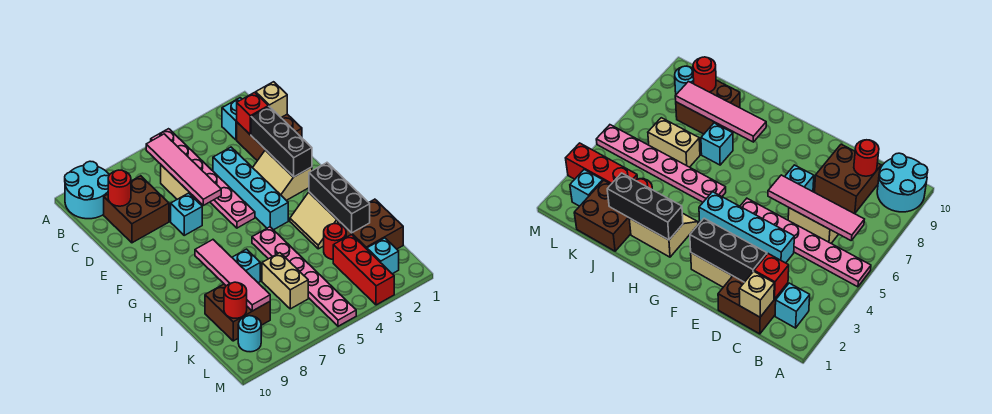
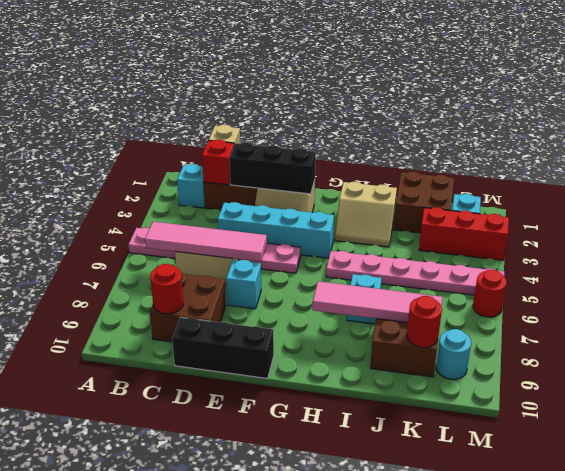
cyan round brick A9:B10 level 1 -> none
black brick H2:J2 level 2 -> black brick D10:F10 level 1
red round brick J3 level 1 -> red round brick M6 level 1
tan brick J6:K6 level 1 -> none

